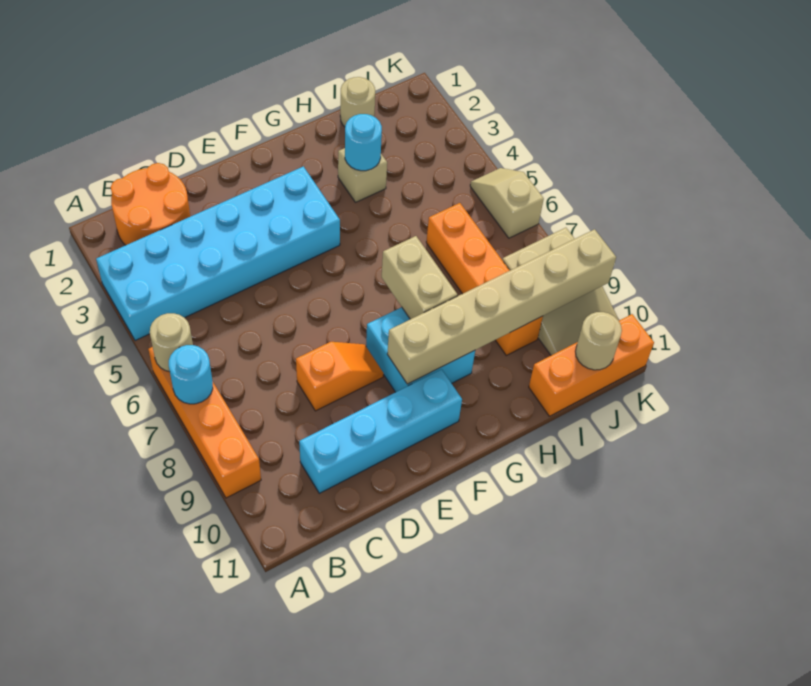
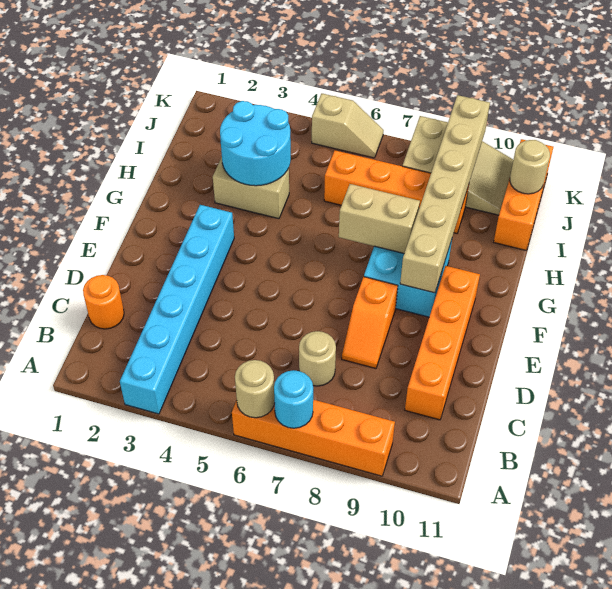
cyan brick A3:F4 level 1 -> cyan brick A3:F3 level 1
orange round brick B1:C2 level 1 -> orange round brick C1 level 1
cyan brick C10:F10 level 1 -> orange brick C10:F10 level 1
orange slope D8:E8 level 1 top D -> orange slope D8:E8 level 1 top E
tan brick H3 level 1 -> tan brick H3:H4 level 1
cyan round brick H3 level 2 -> cyan round brick H3:I4 level 2
tan round brick I1 level 1 -> tan round brick C7 level 1
tan slope K5:K6 level 1 top 6 -> tan slope K5:K6 level 1 top 5

